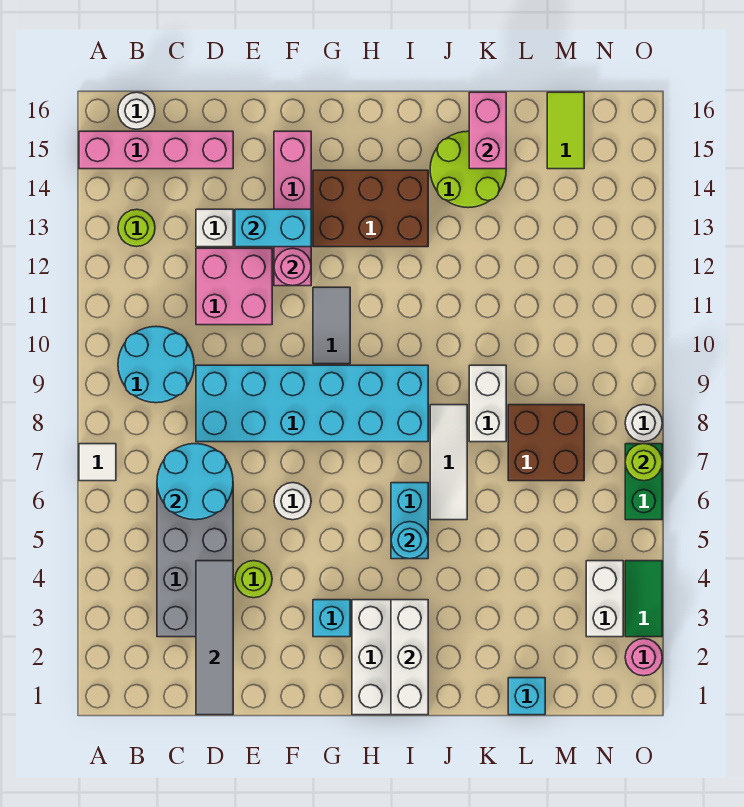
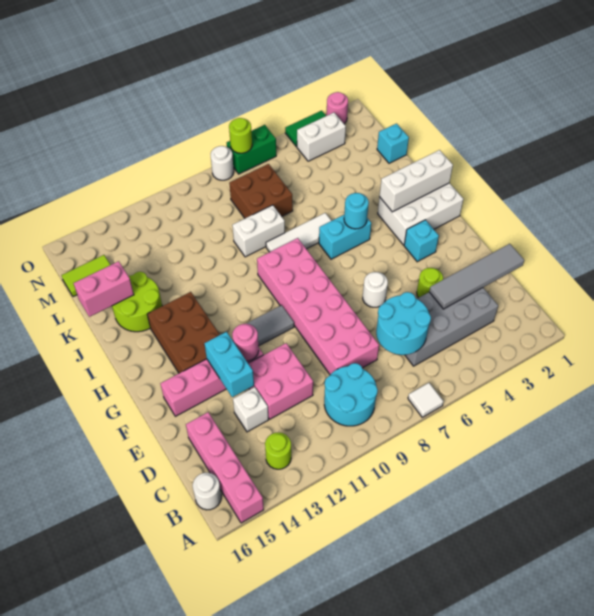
cyan brick D8:I9 level 1 -> pink brick D8:I9 level 1

